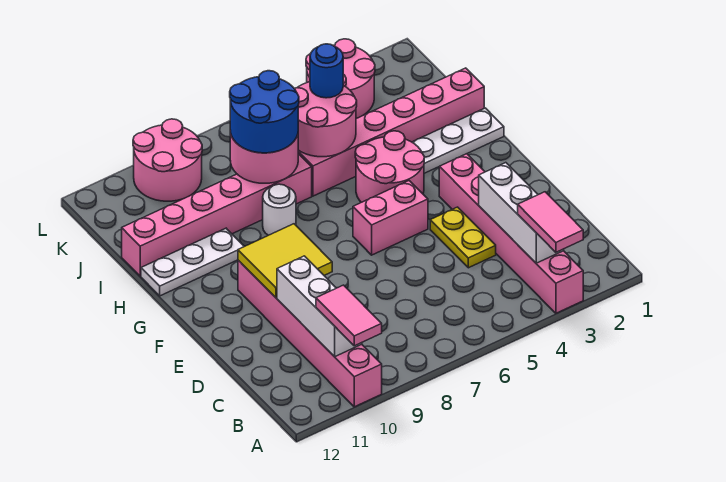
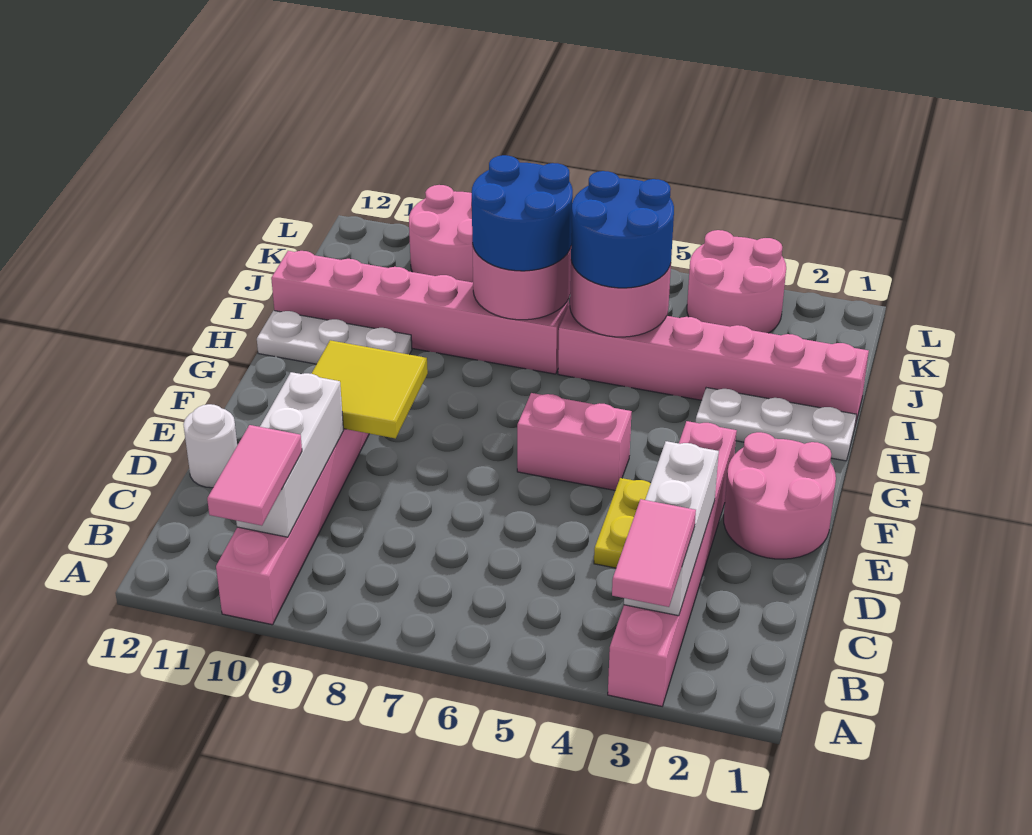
pink round brick G4:H5 level 1 -> pink round brick E1:F2 level 1
white round brick H8 level 1 -> white round brick D12 level 1
blue round brick J5 level 3 -> blue round brick I5:J6 level 3

